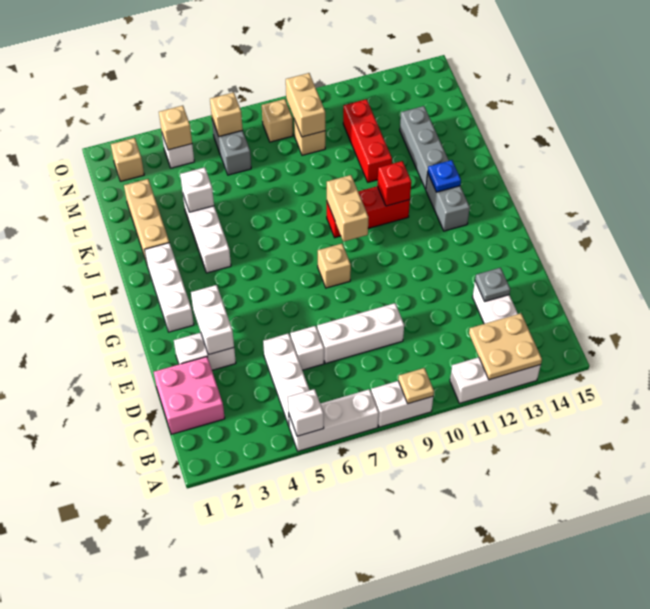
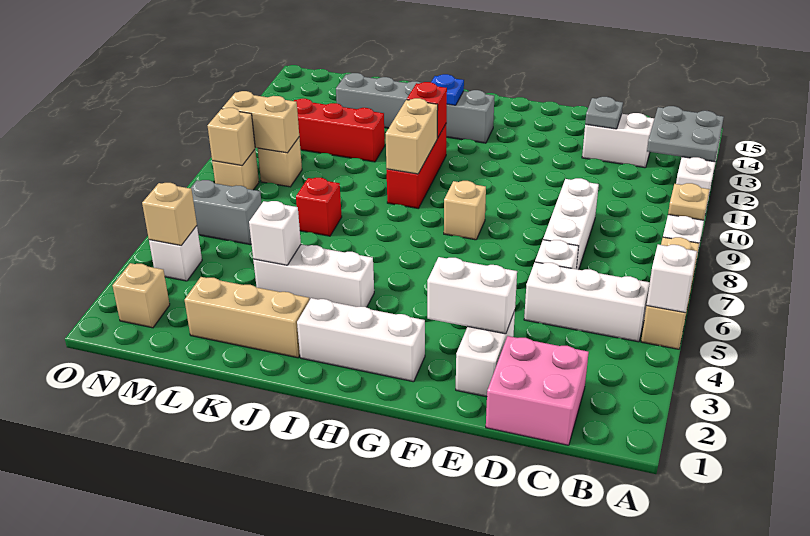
white brick A5:A7 level 1 -> tan brick A5:A7 level 1
tan plate A12:B13 level 2 -> grey plate A12:B13 level 2
tan brick H9:I9 level 2 -> tan brick I9:I10 level 2
none -> red brick K7 level 1
tan brick N6 level 2 -> tan brick N8 level 2

